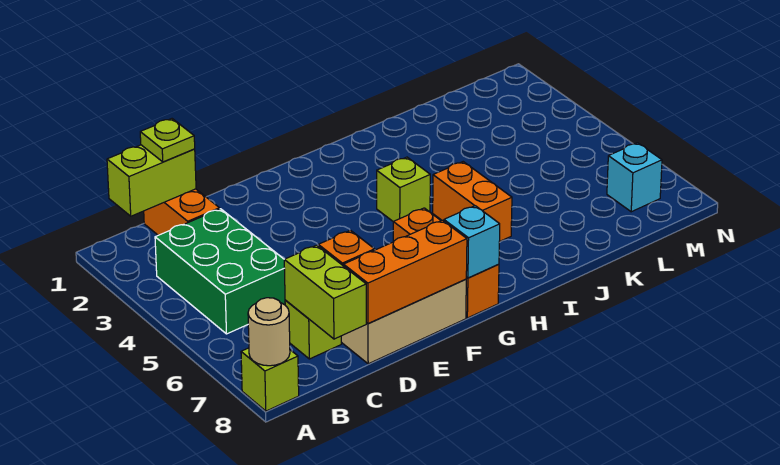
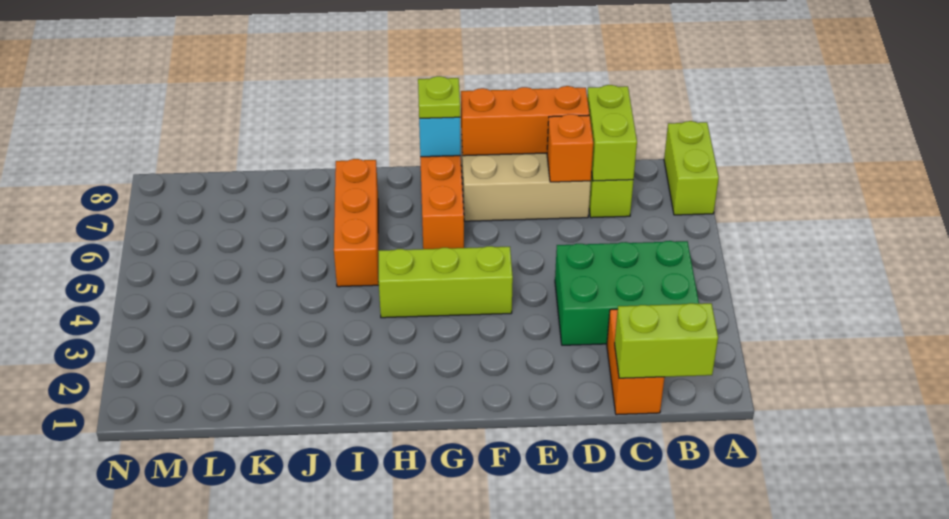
lime brick A8 level 1 -> lime brick A7:A8 level 1
tan round brick A8 level 2 -> none
green brick B3:C5 level 1 -> green brick B3:D4 level 1
lime plate C1 level 3 -> lime plate G8 level 3
lime brick H4 level 1 -> lime brick F4:H4 level 1
orange brick I5:I6 level 1 -> orange brick I5:I7 level 1
cyan brick M7 level 1 -> none

